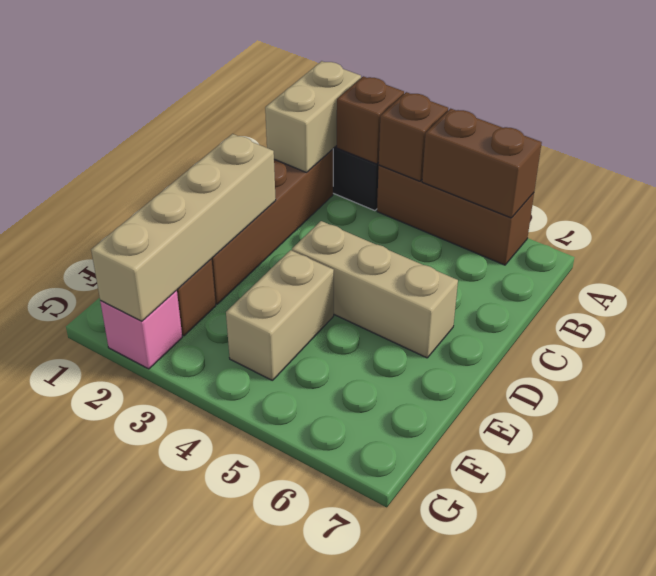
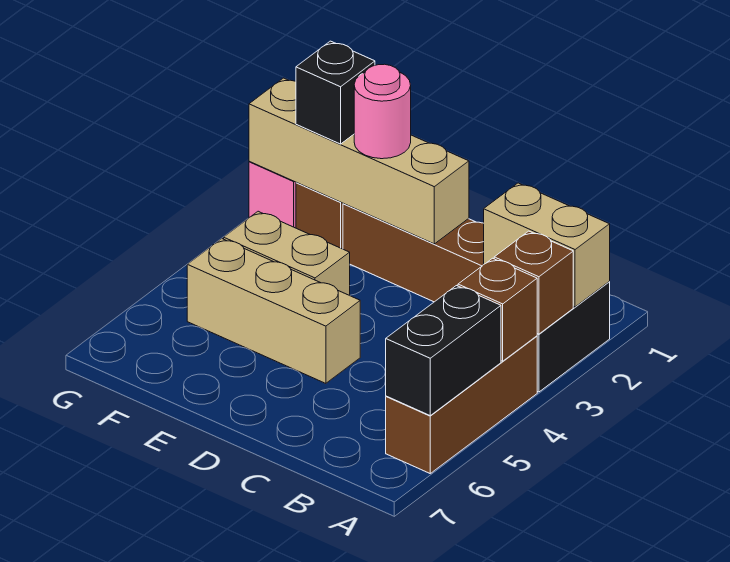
brown brick A5:A6 level 2 -> black brick A5:A6 level 2
tan brick D4:D6 level 1 -> tan brick D5:F5 level 1
none -> pink round brick E2 level 3
none -> black brick F2 level 3

